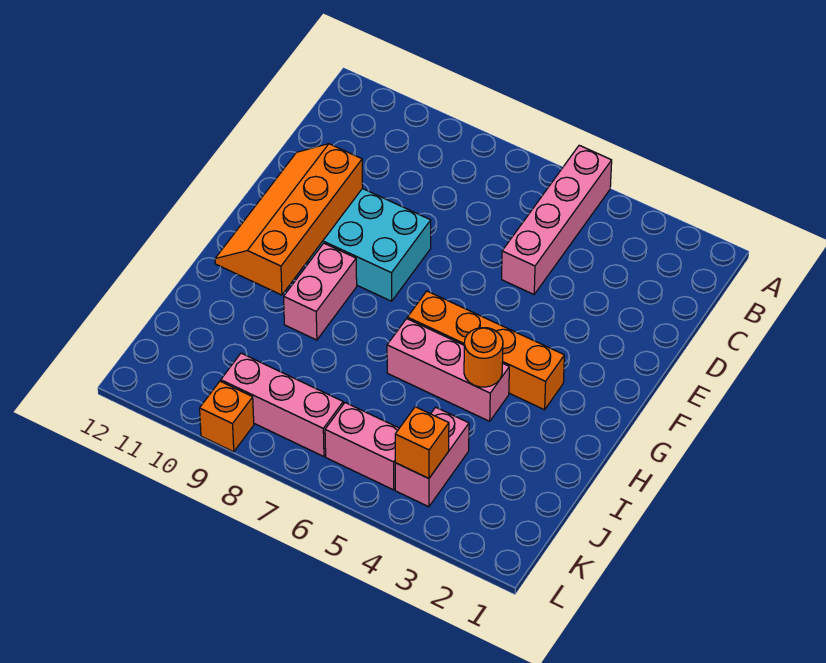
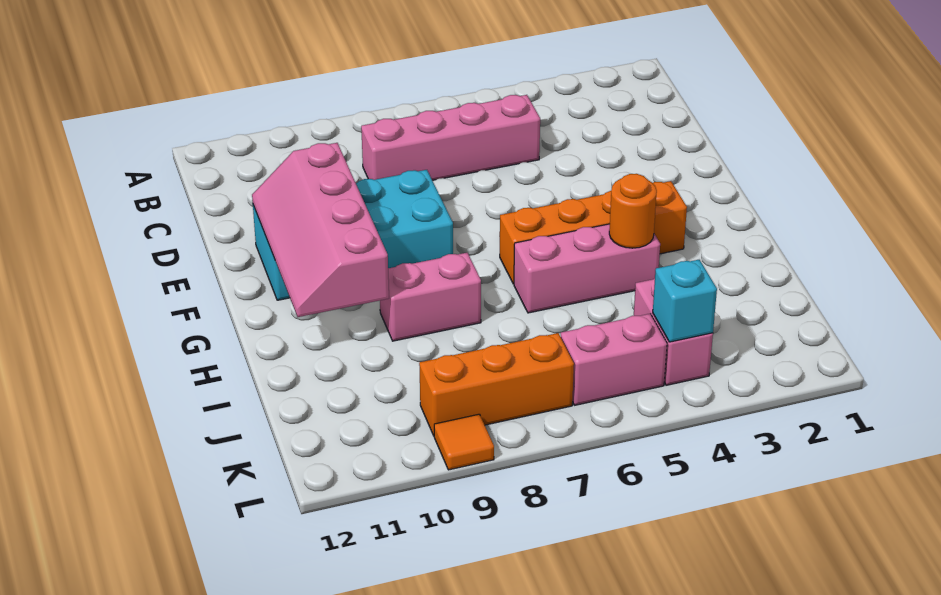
pink brick A5:D5 level 1 -> pink brick C5:C8 level 1
orange slope E10:H11 level 2 top 10 -> pink slope E10:H11 level 2 top 10
pink brick G9:H9 level 1 -> pink brick H8:H9 level 1
orange brick K4 level 2 -> cyan brick K4 level 2
pink brick K7:K9 level 1 -> orange brick K7:K9 level 1
orange brick L9 level 1 -> orange tile L9 level 1

